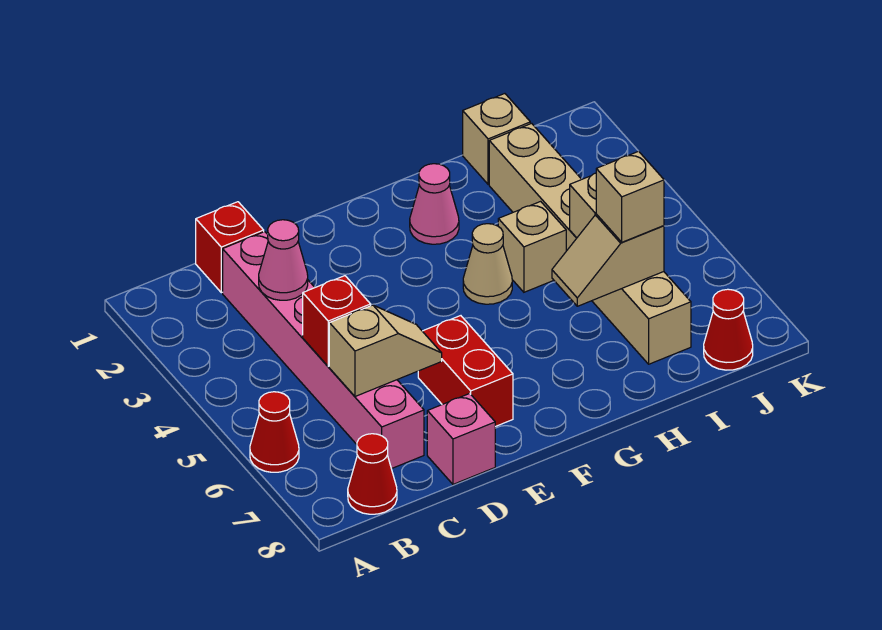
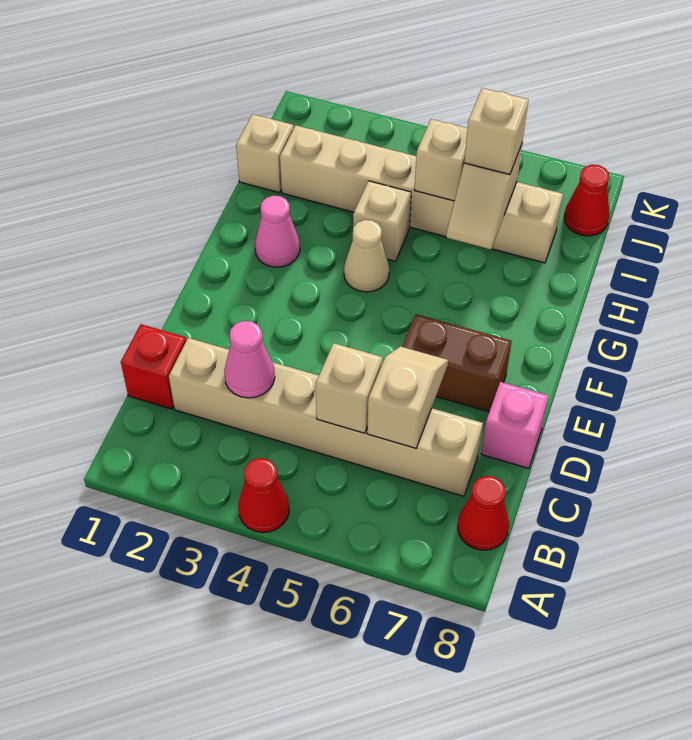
red cone A6 level 1 -> red cone A4 level 1
pink brick C2:C7 level 1 -> tan brick C2:C7 level 1
red brick C5 level 2 -> tan brick C5 level 2
red brick E6:E7 level 1 -> brown brick E6:E7 level 1

